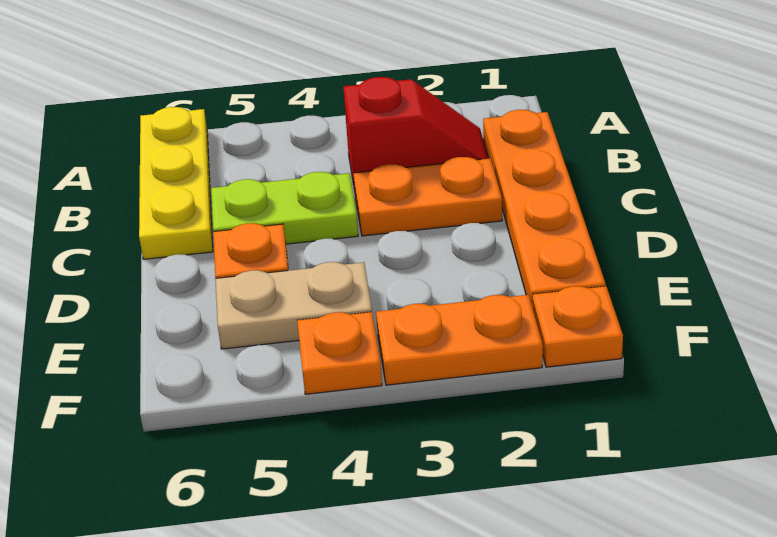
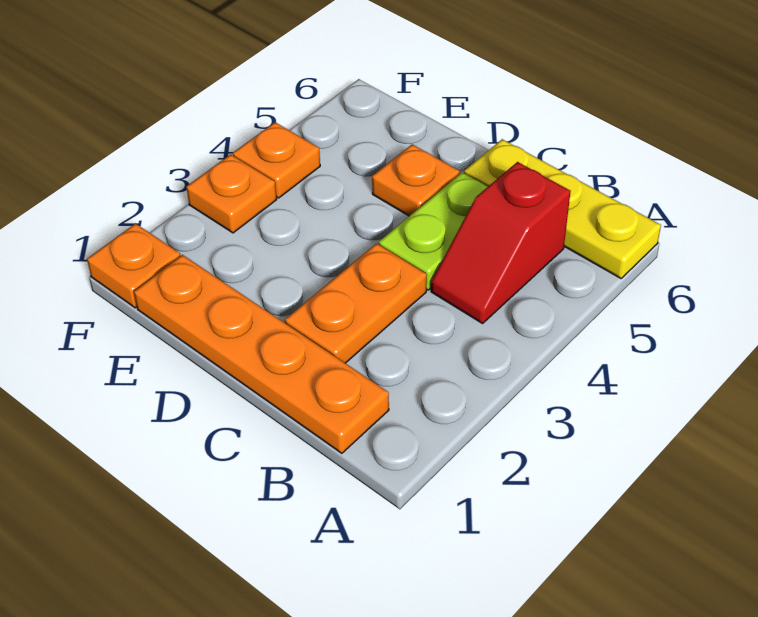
red slope B2:B3 level 1 top 3 -> red slope B4:B5 level 1 top 5
tan plate E4:E5 level 1 -> none
orange plate F2:F3 level 1 -> orange plate F3 level 1

